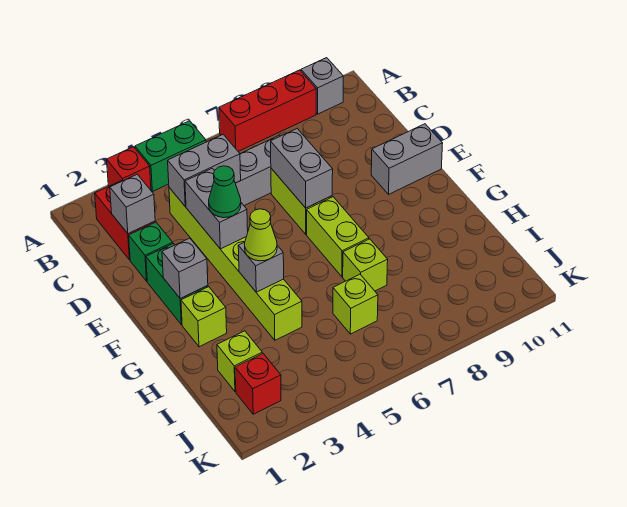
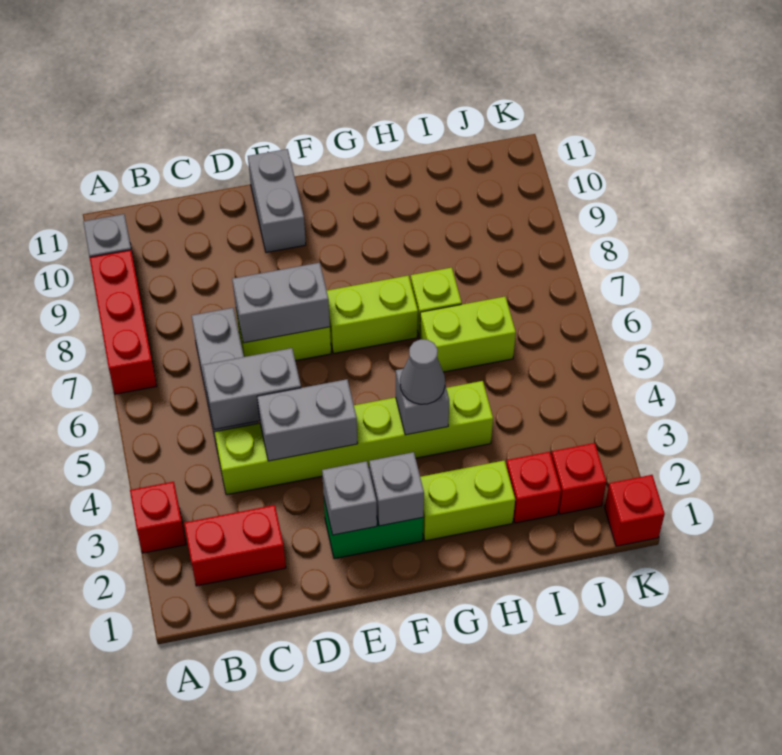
green brick A4:A5 level 1 -> none
grey brick C2 level 2 -> grey brick E2 level 2
grey brick C4:C5 level 2 -> grey brick C5:D5 level 2
green brick D2 level 1 -> none
green cone E4 level 3 -> none
lime brick G2 level 1 -> lime brick G2:H2 level 1
lime cone G4 level 3 -> grey cone G4 level 3
lime brick I2 level 1 -> red brick I2 level 1
lime brick I6 level 1 -> lime brick H6:I6 level 1
none -> red brick K1 level 1

